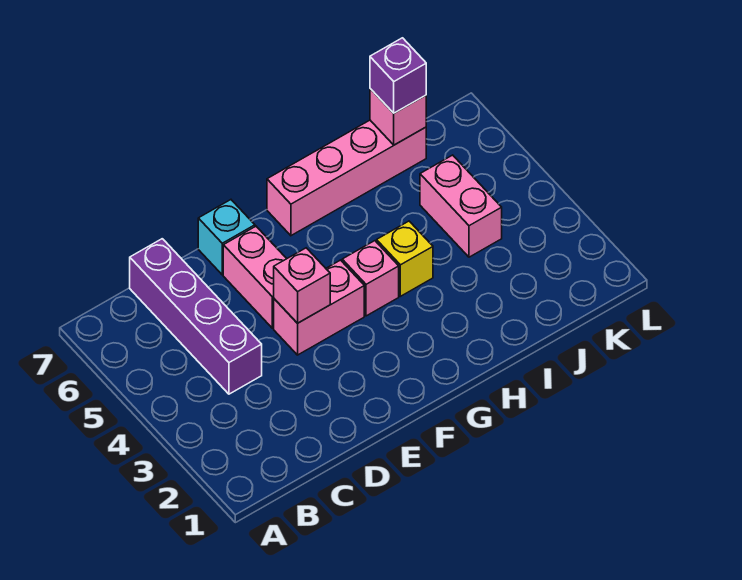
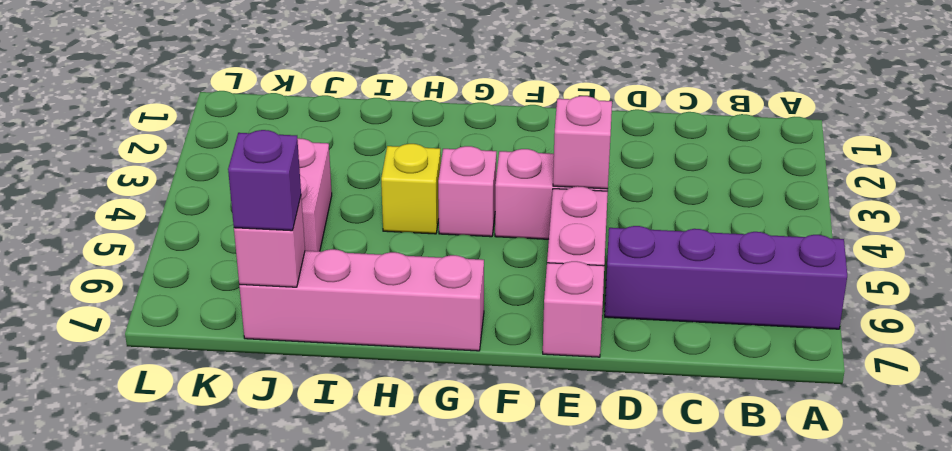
purple brick C4:C7 level 1 -> purple brick A6:D6 level 1
cyan brick E7 level 1 -> pink brick E7 level 1

